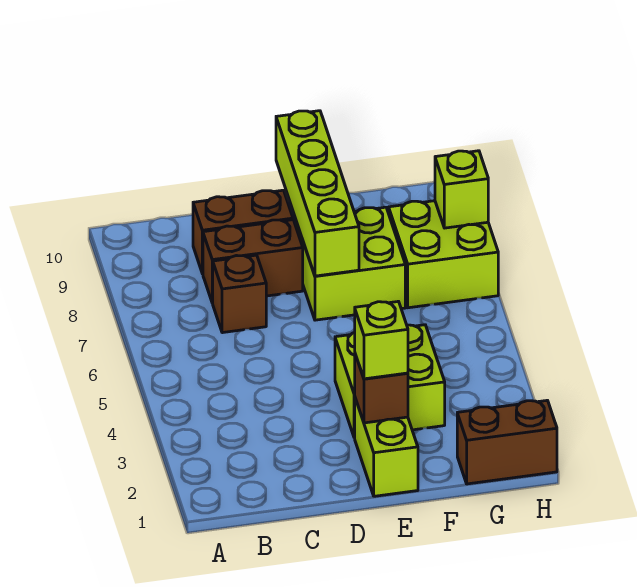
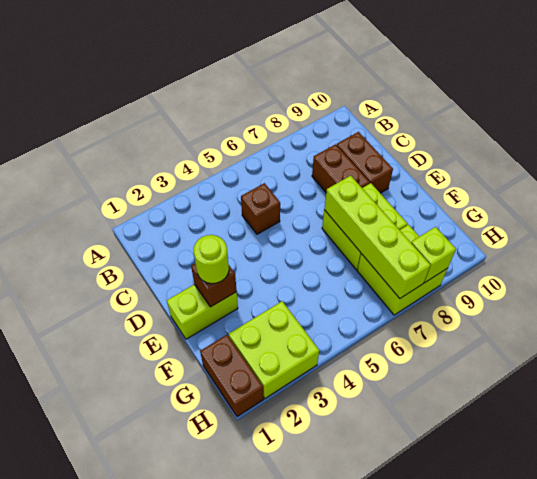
brown brick C7 level 1 -> brown brick C5 level 1
lime brick E2 level 3 -> lime round brick E2 level 3
lime brick E3:F4 level 1 -> lime brick G2:H3 level 1
lime brick E7:E10 level 2 -> lime brick E7:H7 level 2

